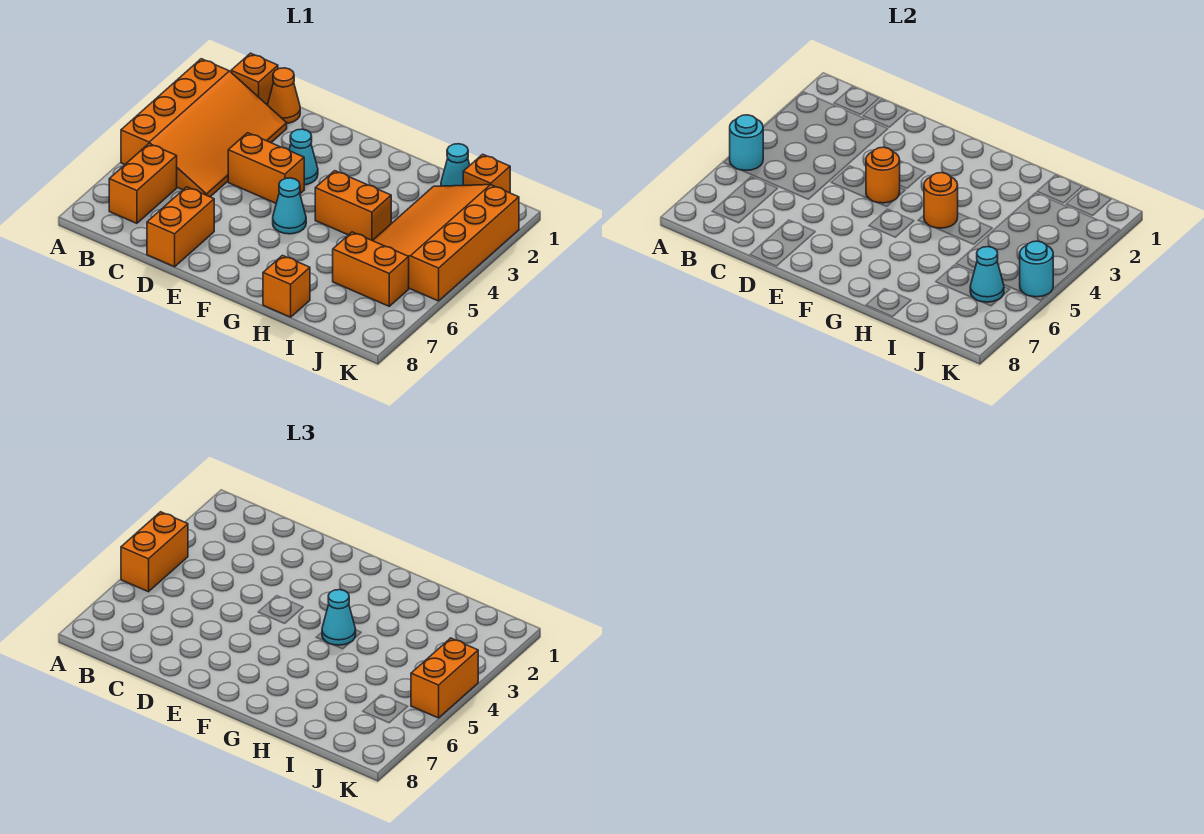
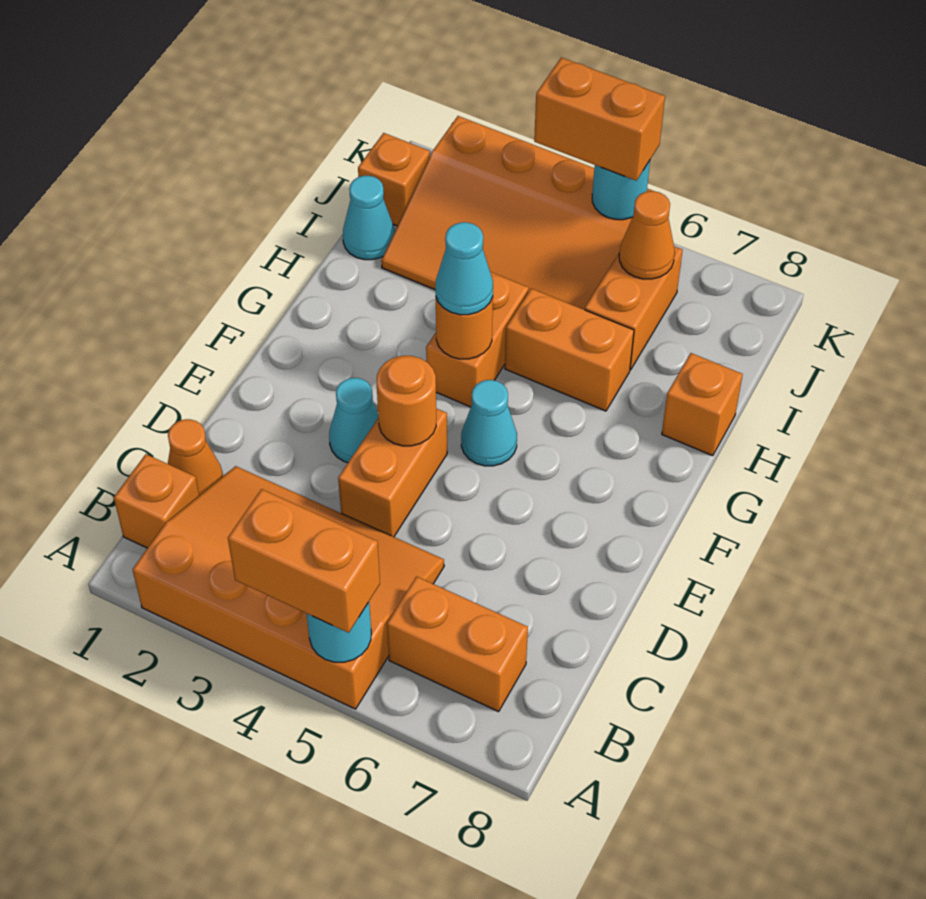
orange brick D7:D8 level 1 -> orange brick H5:H6 level 1
cyan cone J6 level 2 -> orange cone J6 level 2

